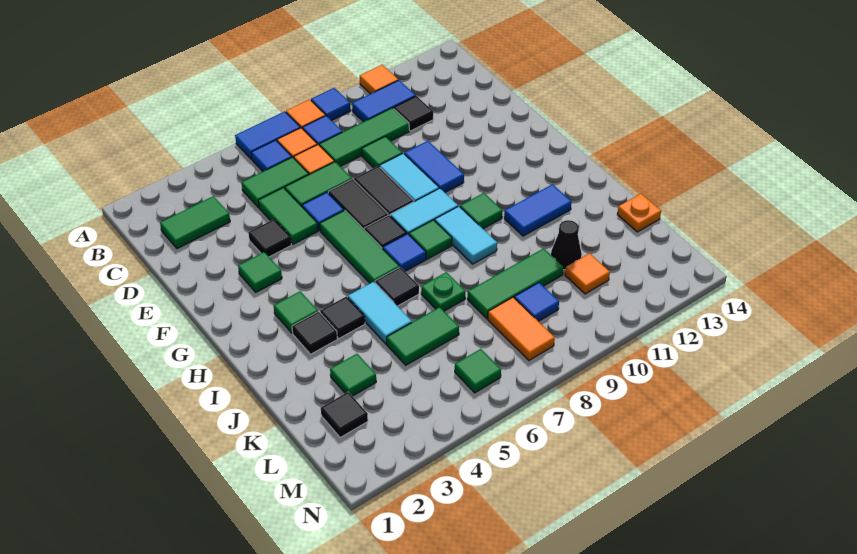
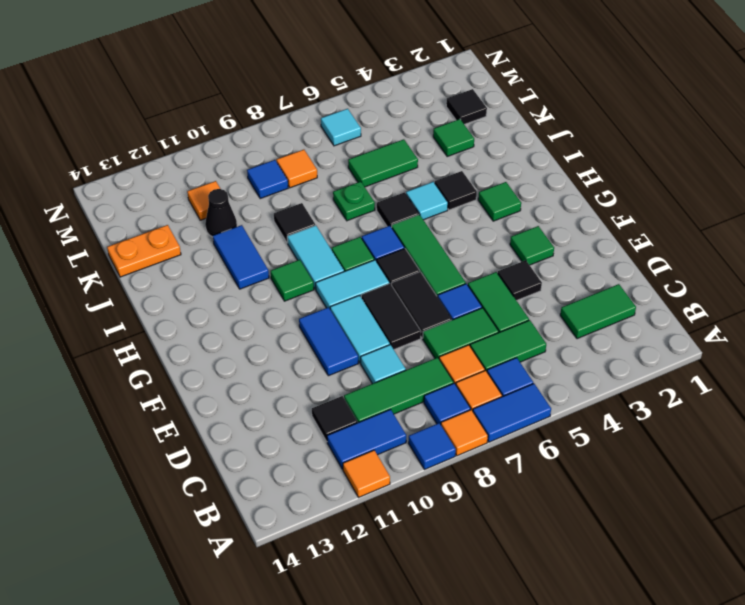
green tile D9 level 1 -> cyan tile D9 level 1
black tile I3 level 1 -> black tile J9 level 1
cyan tile I5:J5 level 1 -> cyan tile I5 level 1
blue tile I11:I12 level 1 -> blue tile I11:J11 level 1
green tile K8:K10 level 1 -> none
orange plate K14 level 1 -> orange plate K13:K14 level 1
orange tile L8:M8 level 1 -> orange tile L8 level 1
green tile M6 level 1 -> cyan tile M6 level 1

